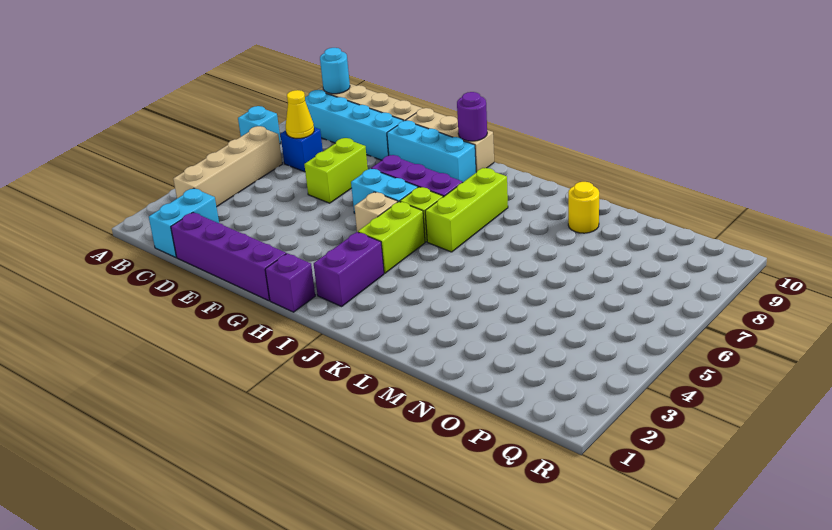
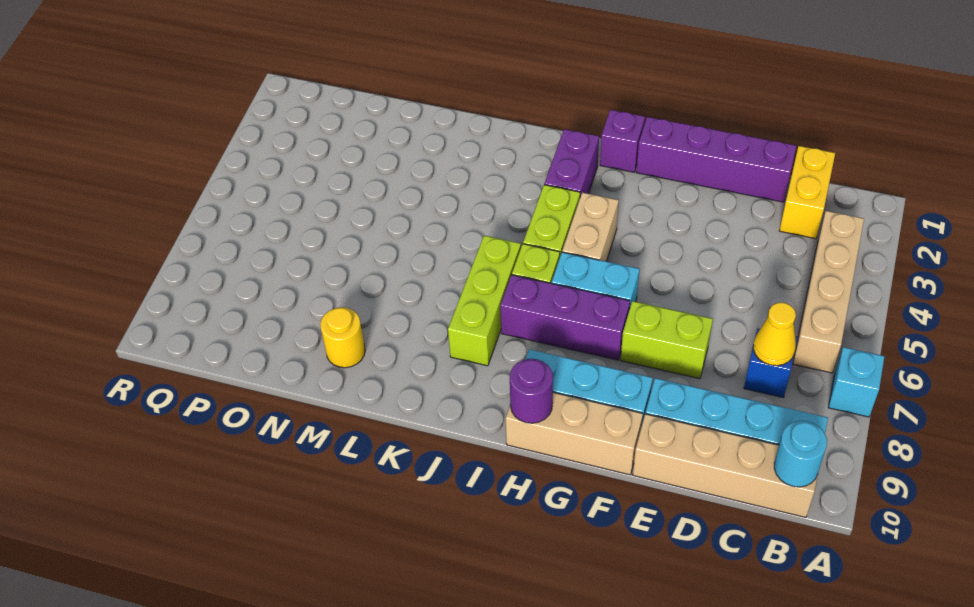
cyan brick C1:C2 level 1 -> yellow brick C1:C2 level 1
lime brick E6:E7 level 1 -> lime brick E7:F7 level 1
tan brick H5 level 1 -> tan brick H4:H5 level 1

